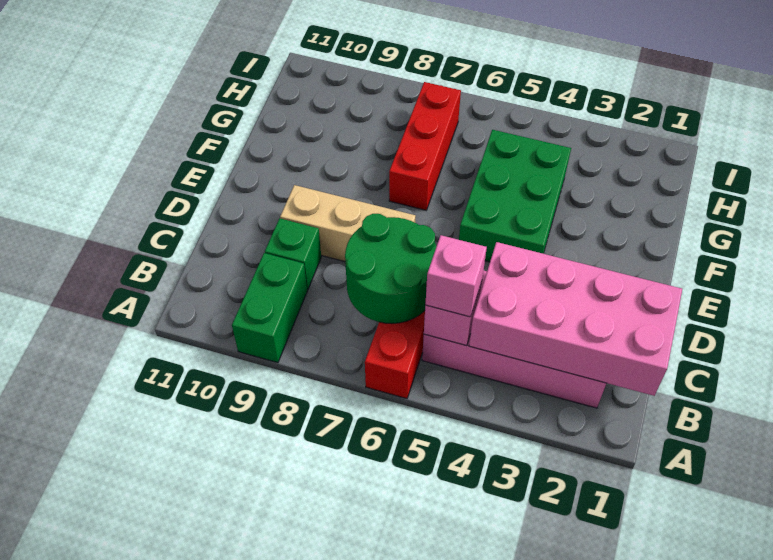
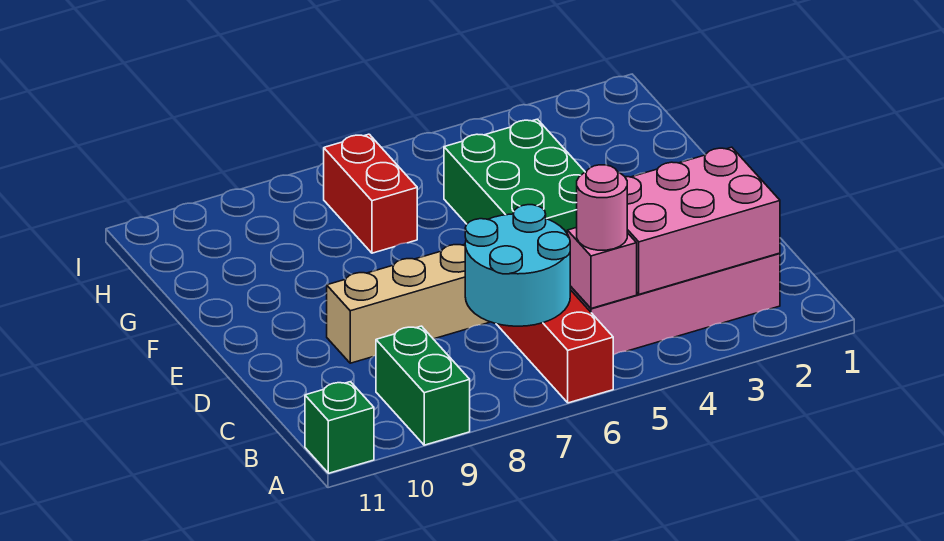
pink brick B1:C4 level 2 -> pink brick B2:C4 level 2
pink brick B5 level 3 -> pink round brick B5 level 3
green round brick B6:C7 level 2 -> cyan round brick B6:C7 level 2
green brick C9 level 1 -> green brick A11 level 1
red brick F7:H7 level 1 -> red brick G7:H7 level 1

